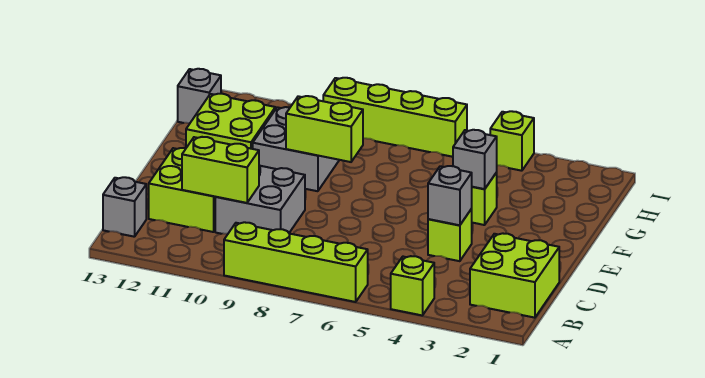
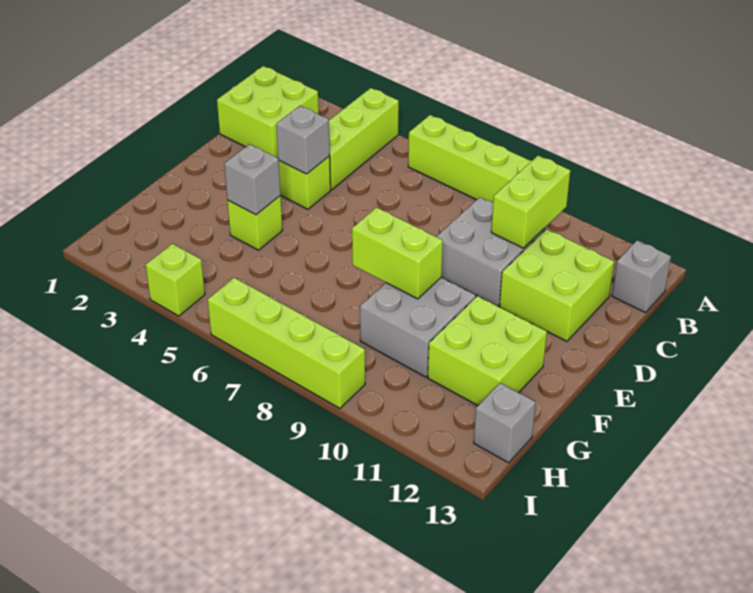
lime brick A4 level 1 -> lime brick A4:C4 level 1
lime brick C10:C11 level 2 -> lime brick B10:C10 level 2

